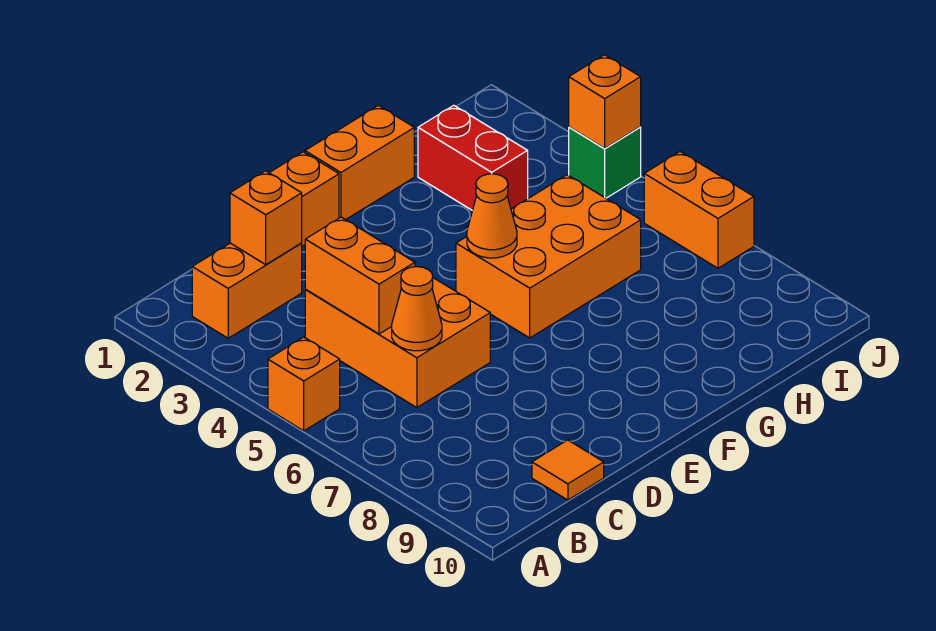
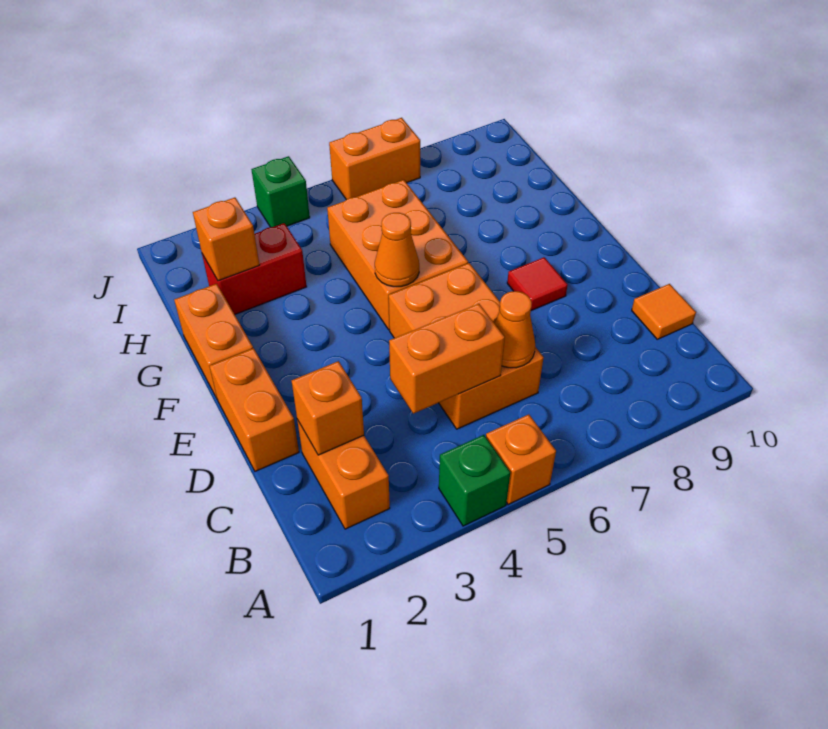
none -> green brick A4 level 1
orange brick C4:D6 level 1 -> orange brick C5:E6 level 1
none -> red tile E8 level 1
orange brick J4 level 2 -> orange brick H2 level 2

